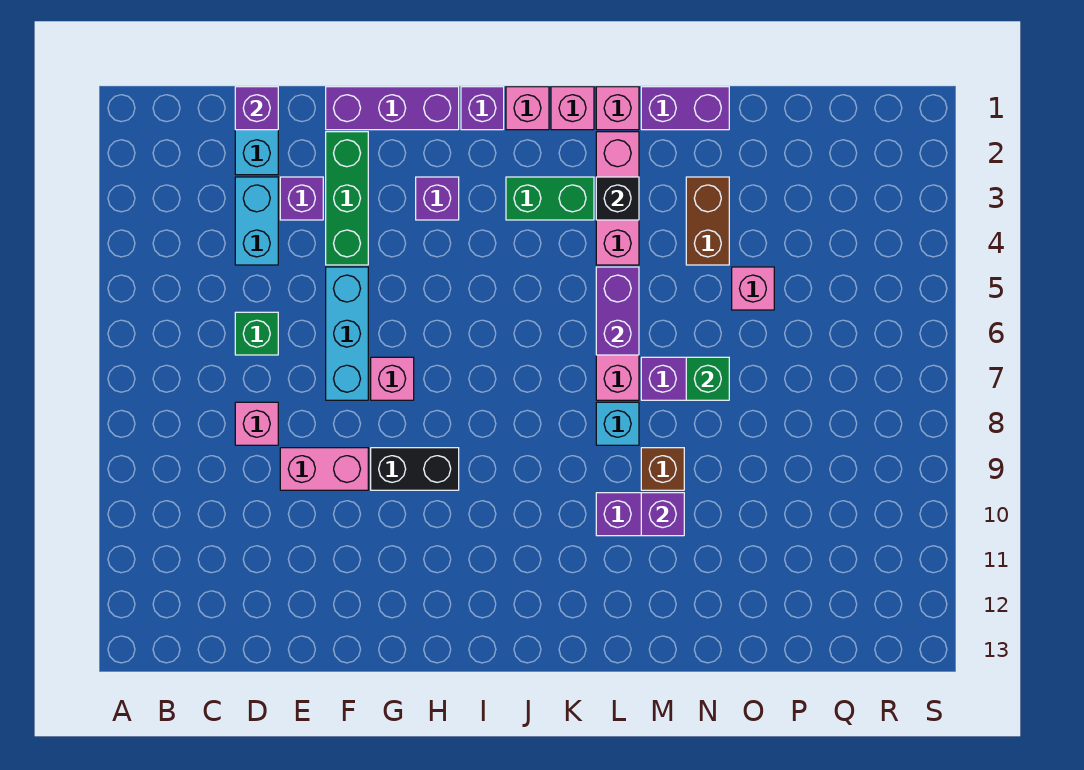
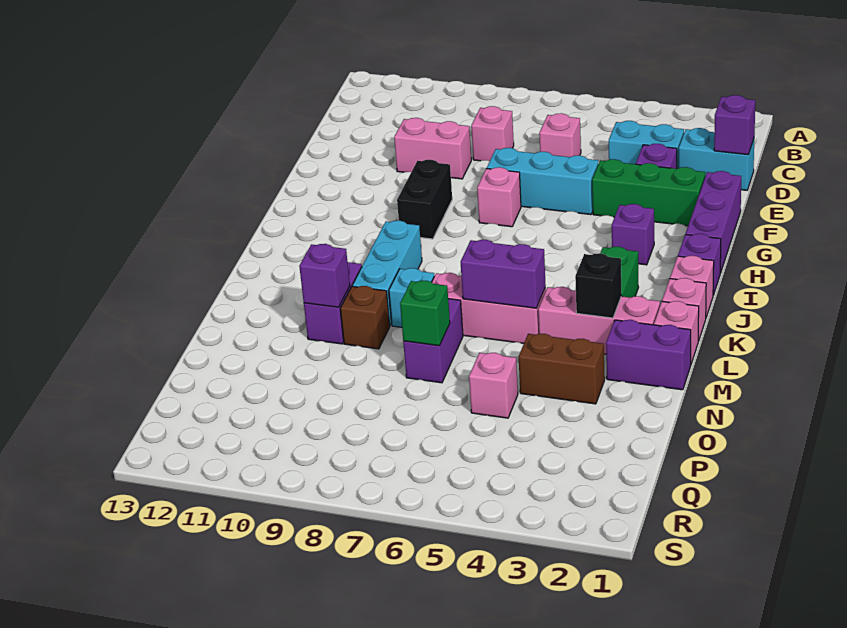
green brick D6 level 1 -> pink brick D6 level 1
pink brick E9:F9 level 1 -> pink brick E9:E10 level 1
none -> cyan brick J9:L9 level 1
purple brick M1:N1 level 1 -> purple brick M1:M2 level 1

